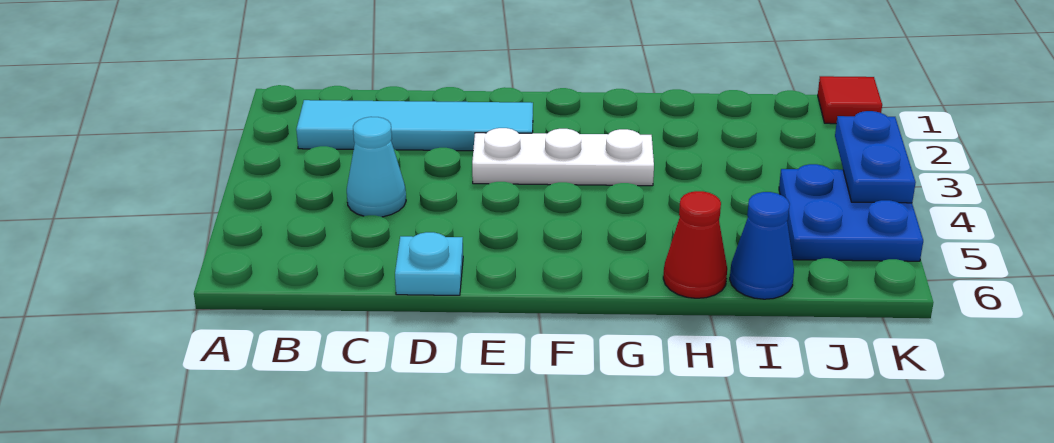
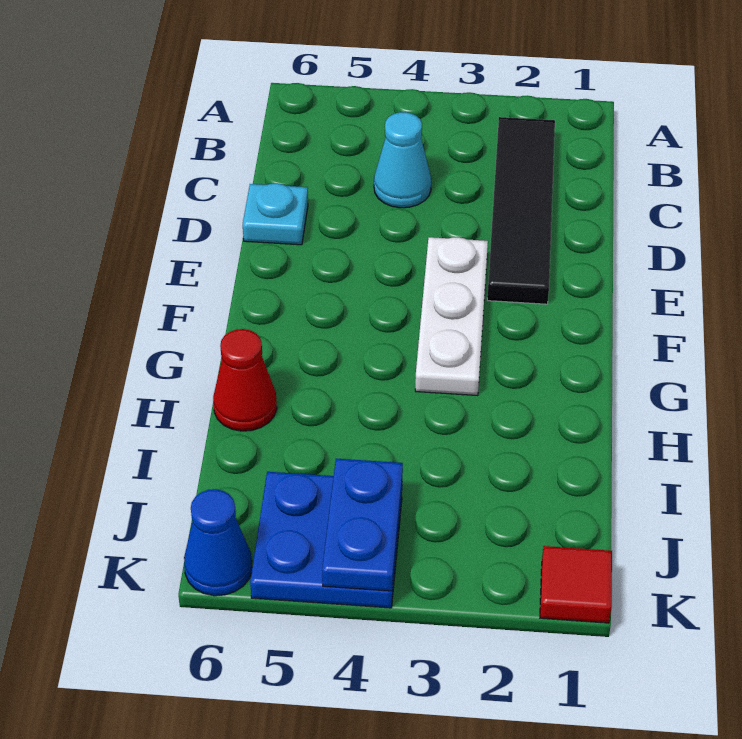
cyan tile B2:E2 level 1 -> black tile B2:E2 level 1
blue cone I6 level 1 -> blue cone K6 level 1
blue plate K3:K4 level 2 -> blue plate J4:K4 level 2

